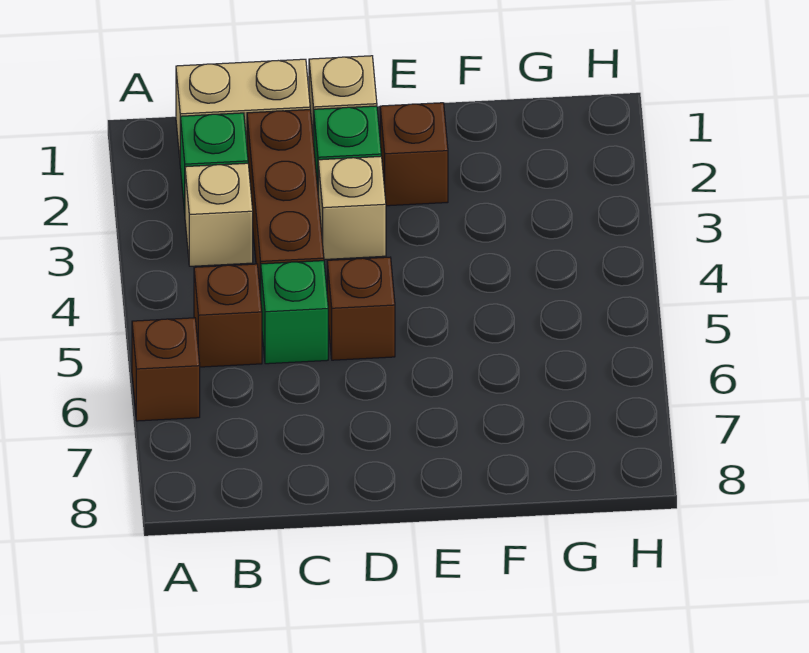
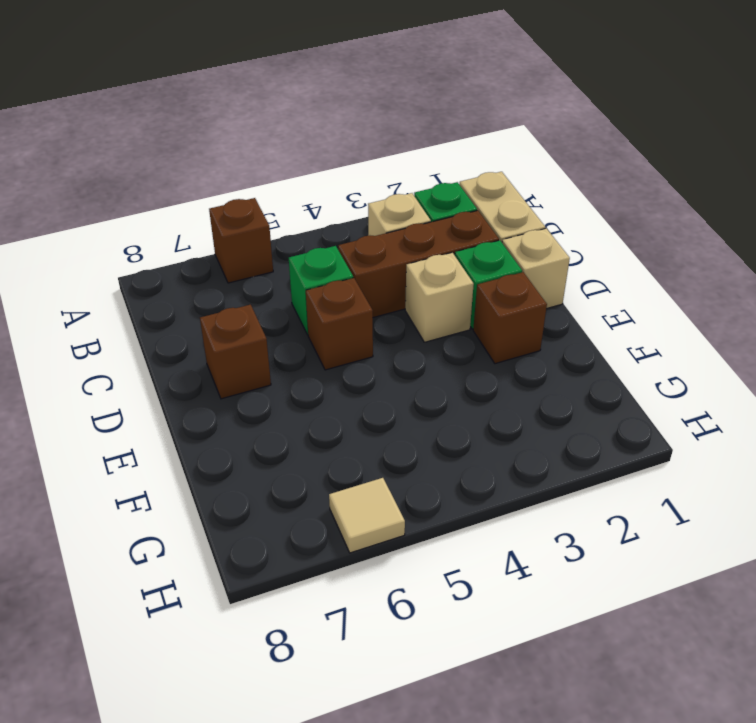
brown brick B5 level 1 -> brown brick D7 level 1
none -> tan tile H6 level 1

